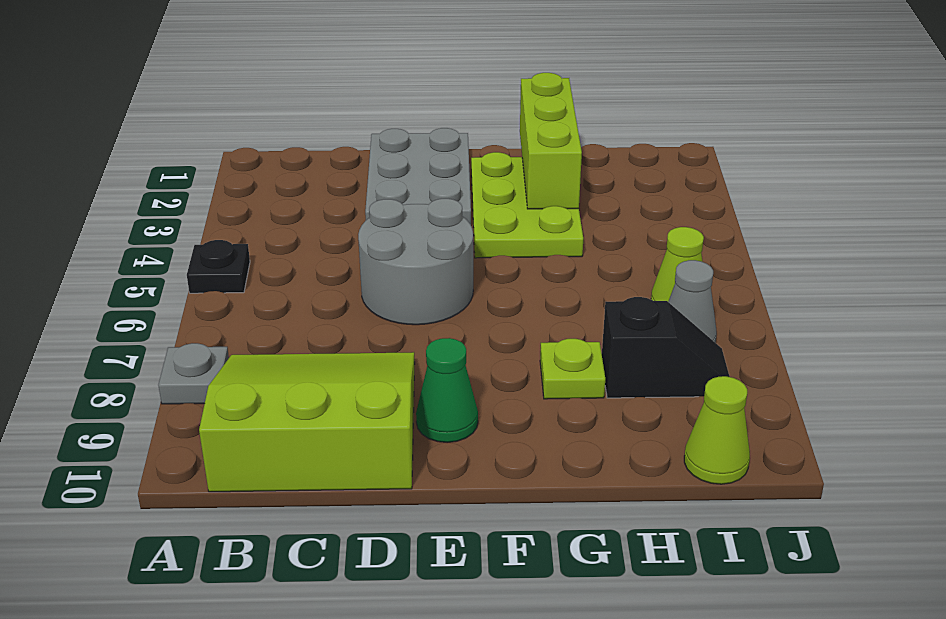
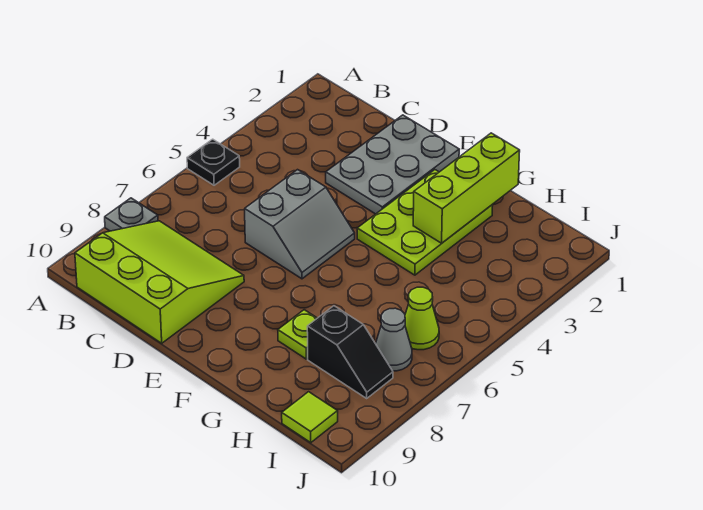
grey round brick D5:E6 level 1 -> grey slope D5:E6 level 1 top D
green cone E9 level 1 -> none
lime cone I10 level 1 -> lime tile I10 level 1

